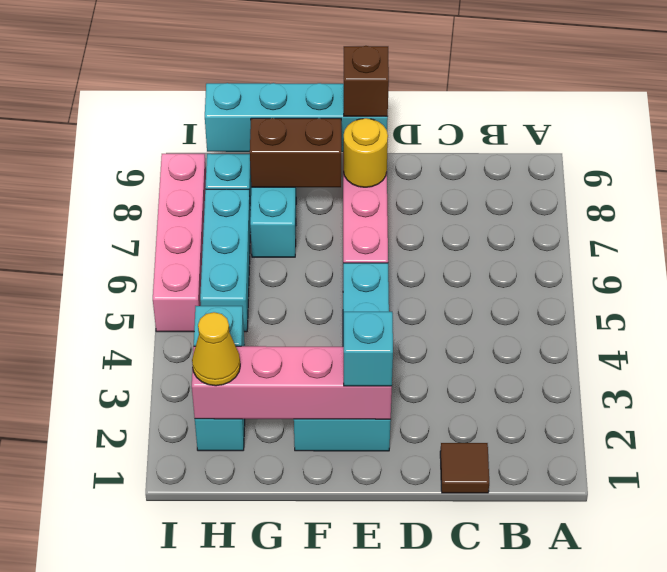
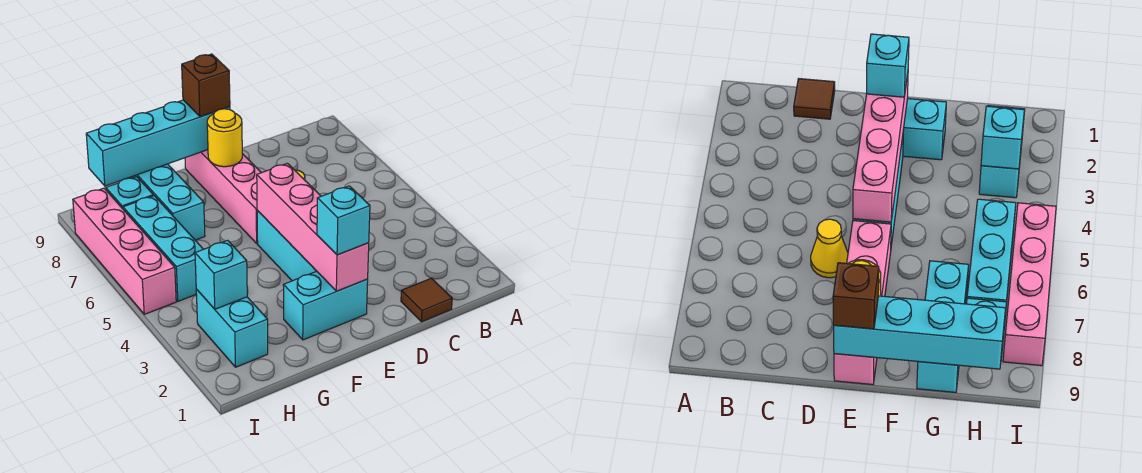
pink brick E2:H2 level 2 -> pink brick E2:E5 level 2
brown brick F8:G8 level 2 -> none
yellow cone H2 level 3 -> yellow cone D6 level 1

